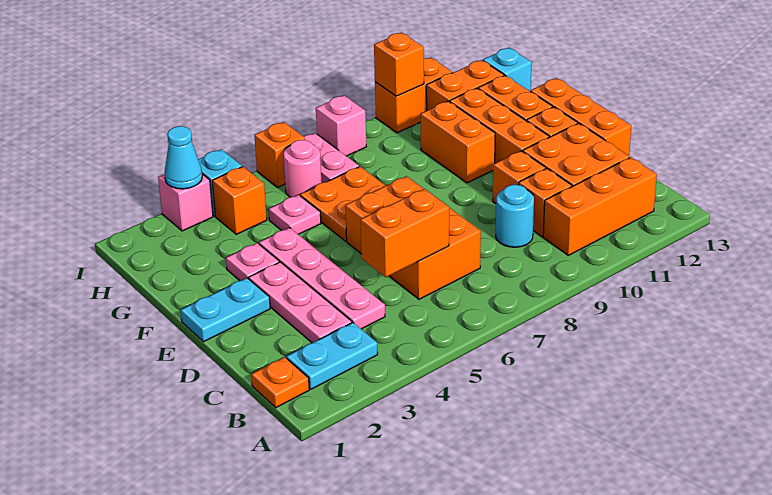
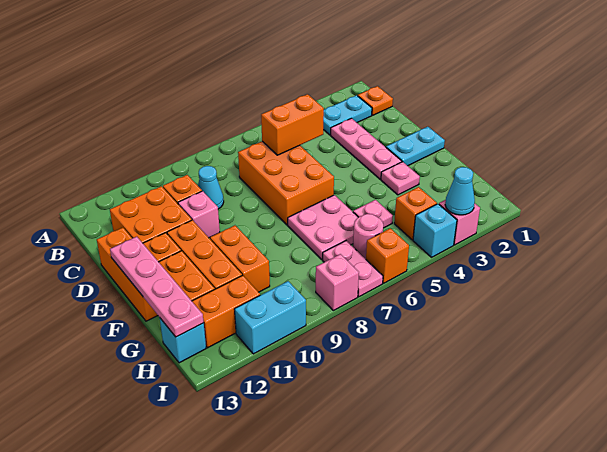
orange brick B10:B12 level 1 -> none
pink plate C4:F4 level 1 -> pink plate E13:H13 level 2
cyan round brick C9 level 1 -> cyan cone C9 level 1
orange brick D10 level 1 -> pink brick D10 level 1
orange plate F6:G7 level 1 -> pink plate F6:G7 level 1
orange brick I10:I11 level 1 -> cyan brick I10:I11 level 1
orange brick I10 level 2 -> none

